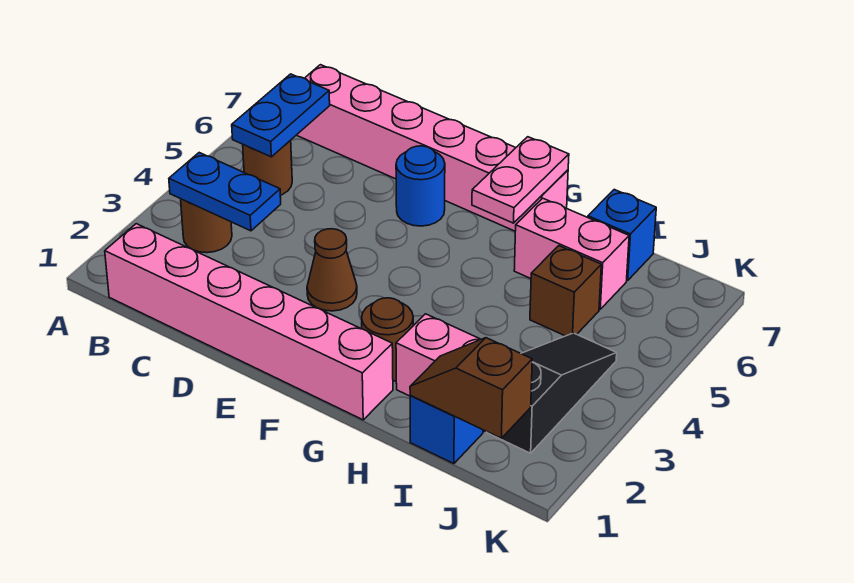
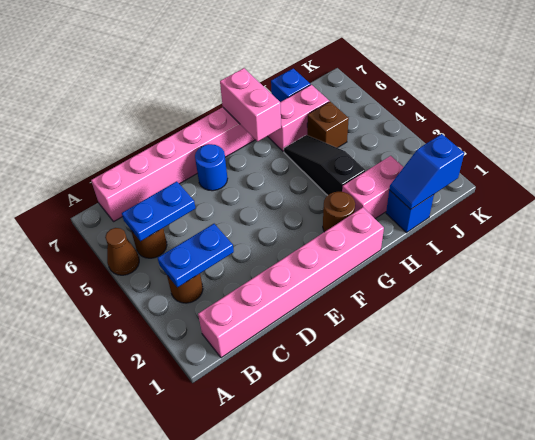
blue plate B5:B6 level 2 -> blue plate B5:C5 level 2
brown cone E3 level 1 -> brown cone A5 level 1
pink plate G6:G7 level 2 -> pink brick G6:G7 level 2
brown slope I1:J1 level 2 top J -> blue slope I1:J1 level 2 top J
black slope J2:J4 level 1 top 2 -> black slope H3:H5 level 1 top 3

